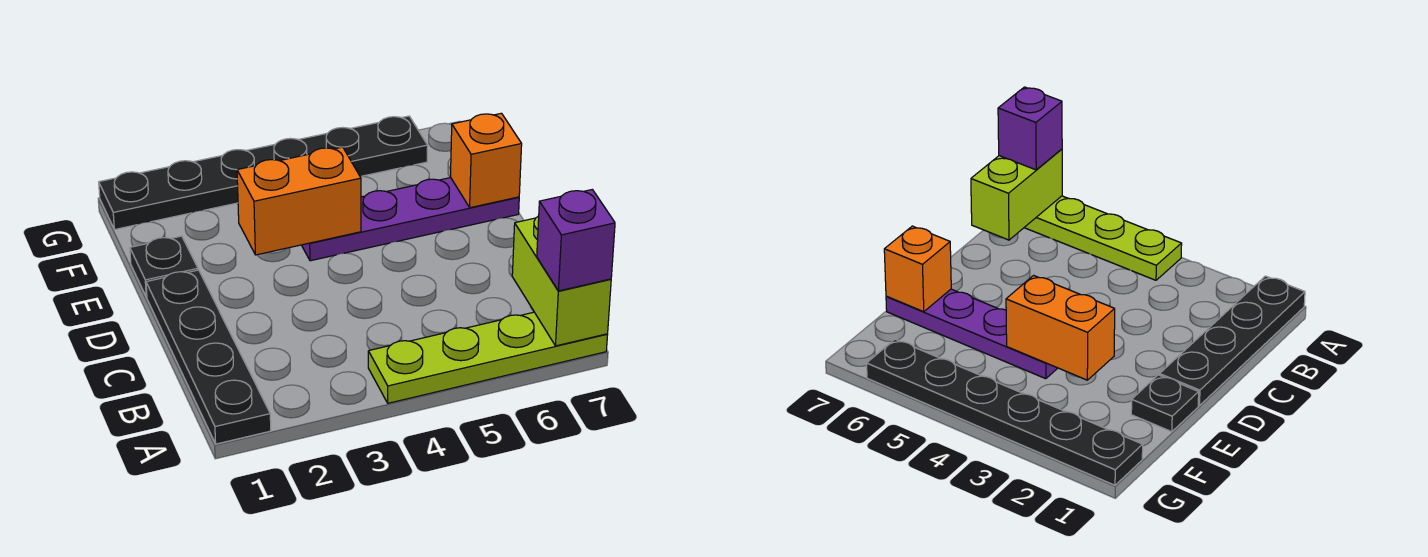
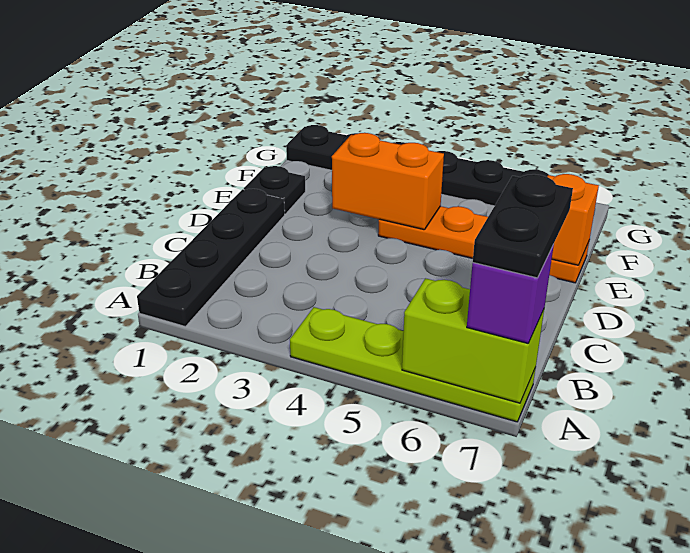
lime brick A7:B7 level 2 -> lime brick A6:A7 level 2
none -> black plate A7:B7 level 4
purple plate E4:E7 level 1 -> orange plate E4:E7 level 1

